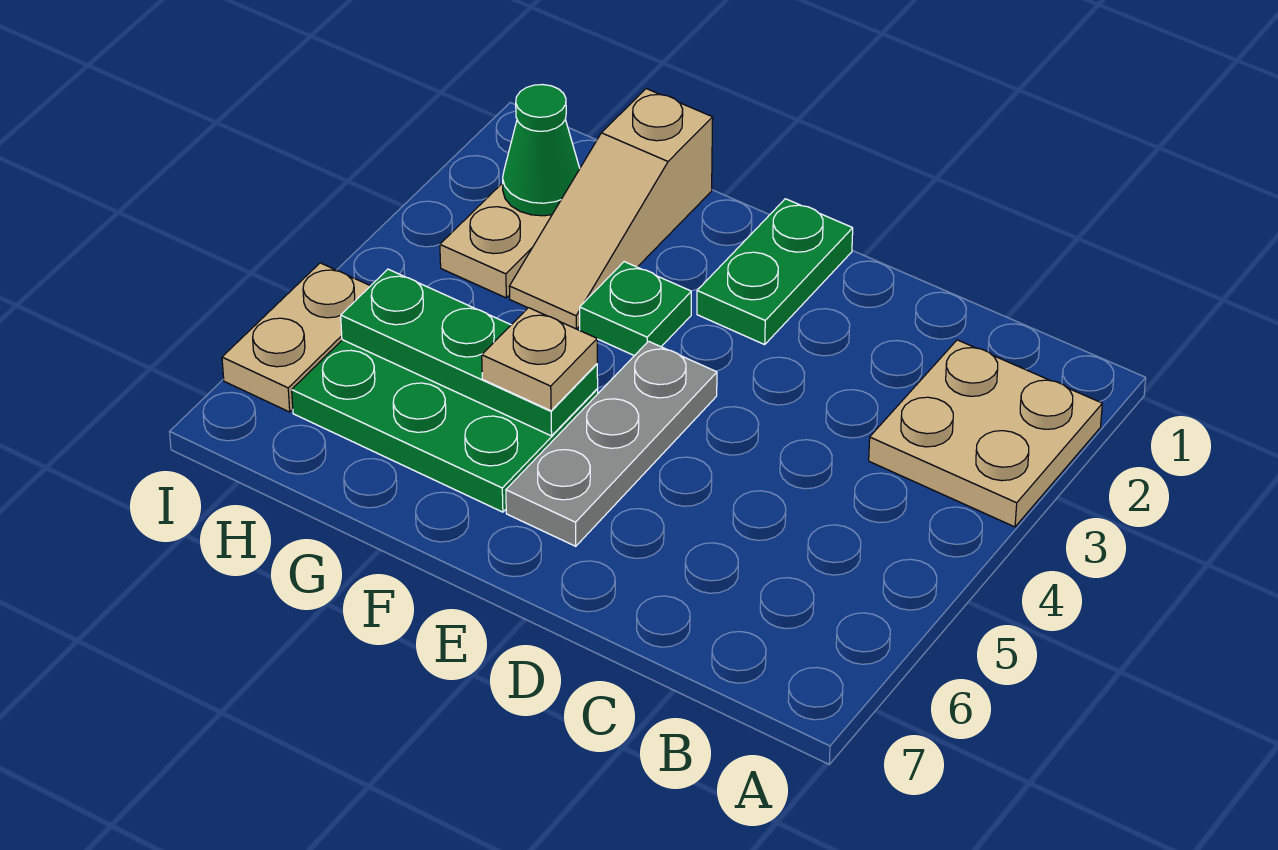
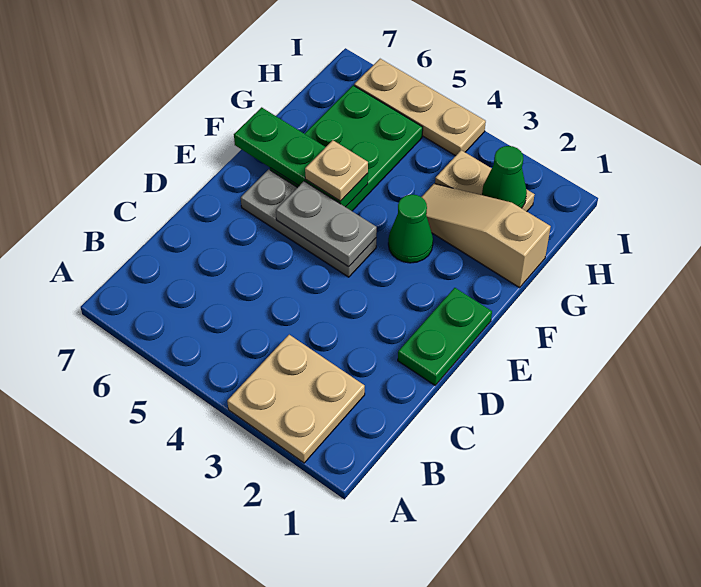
green plate E1:E2 level 1 -> green plate D1:E1 level 1
none -> grey plate E4:E5 level 2
green plate F3 level 1 -> green cone F3 level 1
green plate F5:H5 level 2 -> green plate F5:F7 level 2
tan plate I5:I6 level 1 -> tan plate I4:I6 level 1

